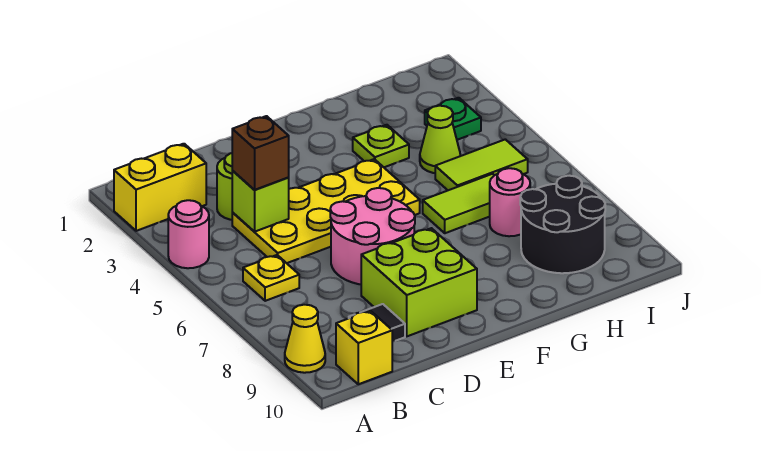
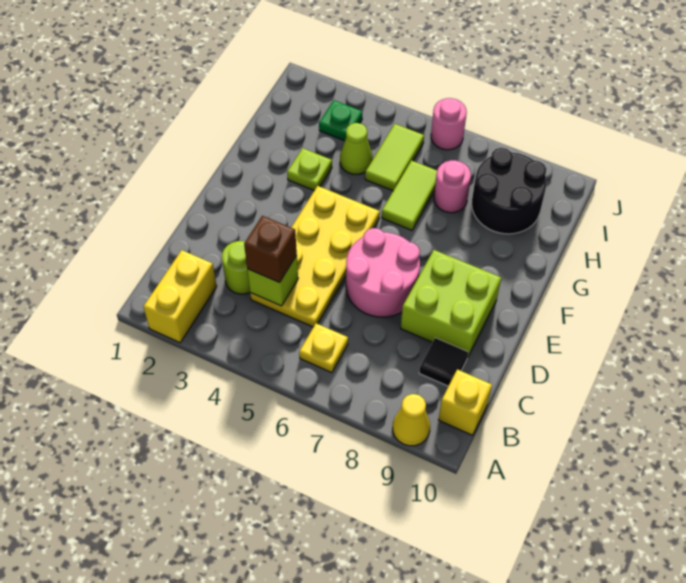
pink round brick A4 level 1 -> pink round brick J6 level 1

